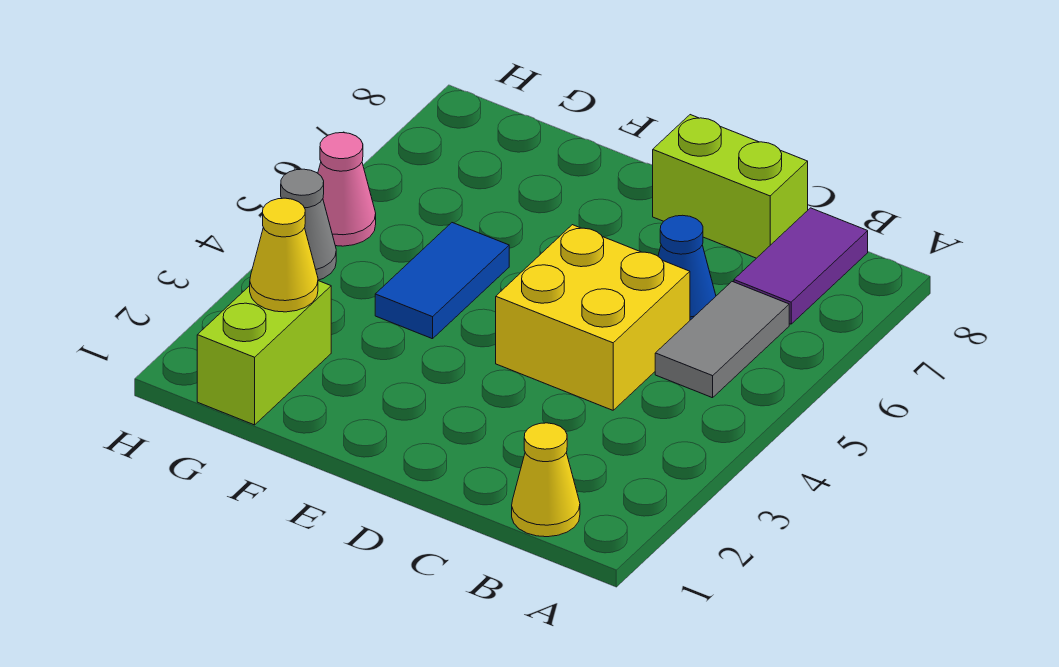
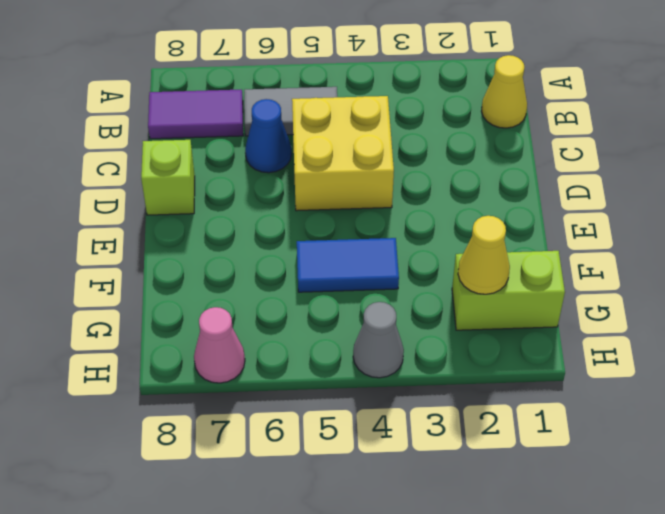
lime brick C8:D8 level 1 -> lime brick D8 level 1
pink cone H5 level 1 -> pink cone H7 level 1

